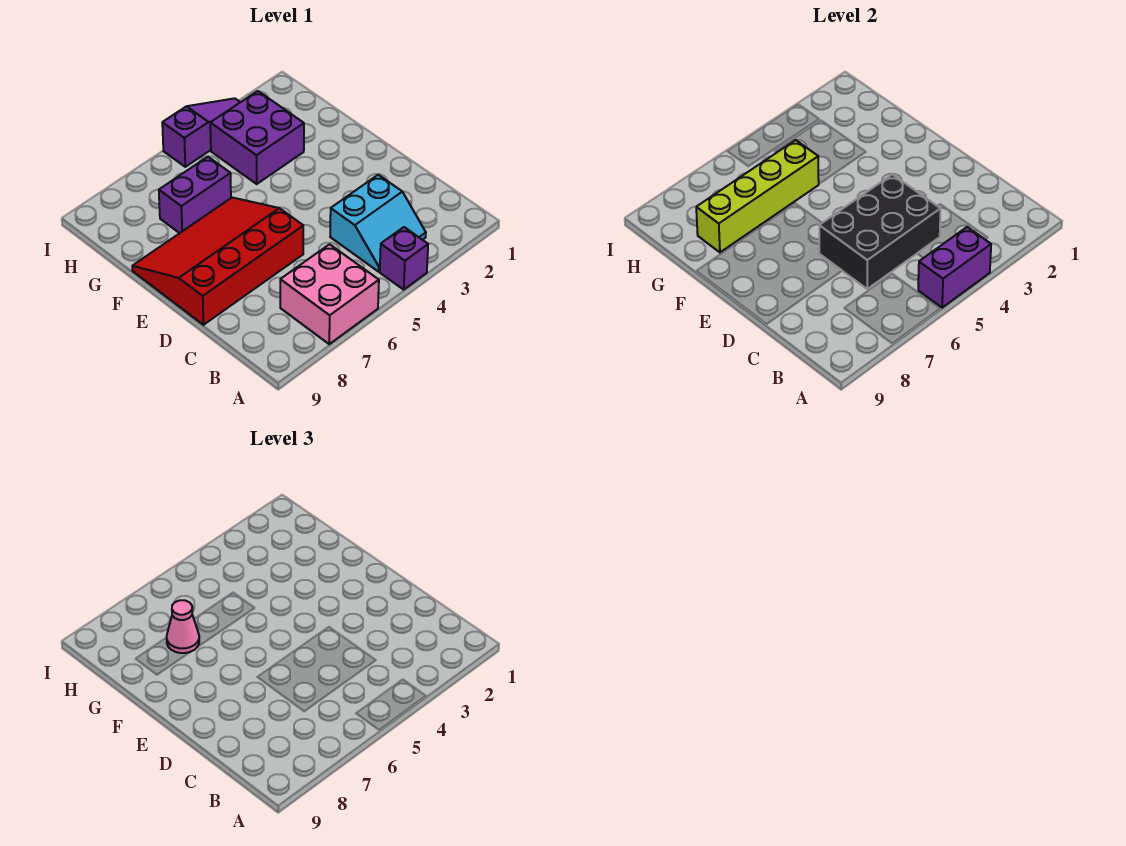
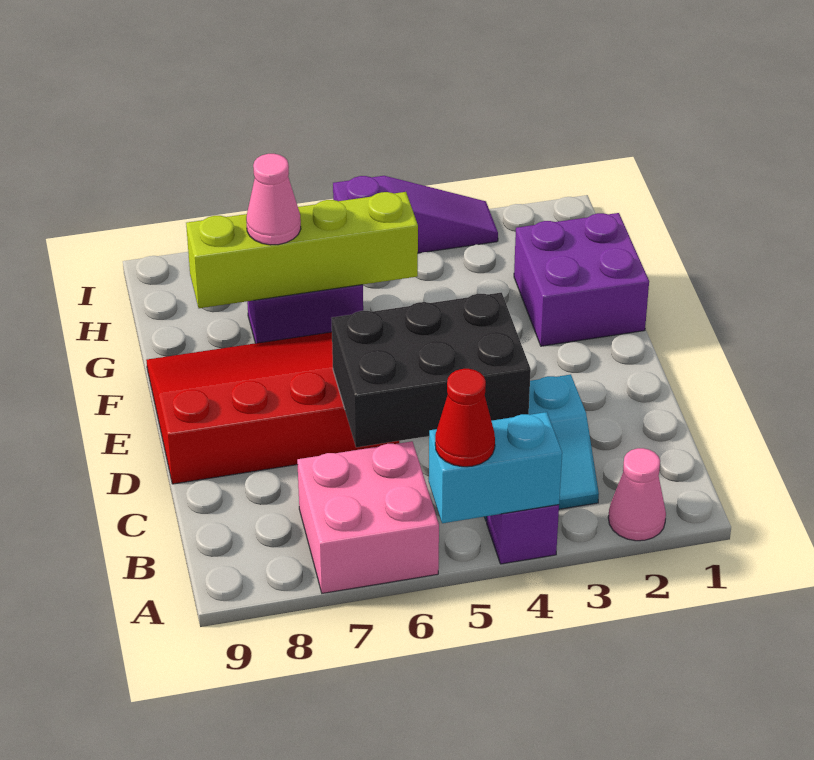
none -> pink cone A2 level 1
purple brick A4:A5 level 2 -> cyan brick A4:A5 level 2
none -> red cone A5 level 3
purple brick G3:H4 level 1 -> purple brick F1:G2 level 1

